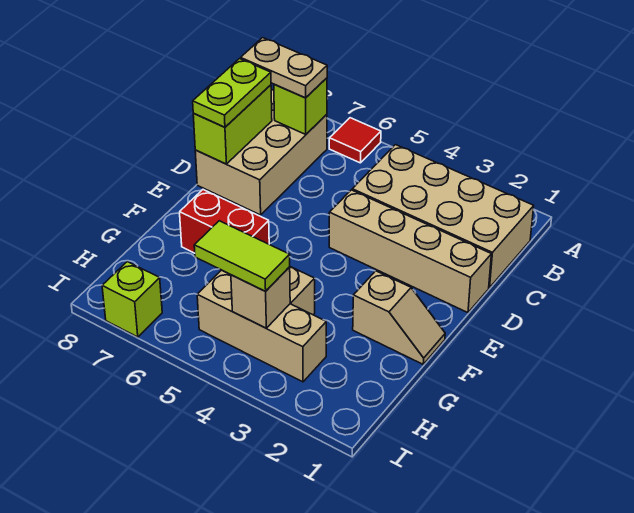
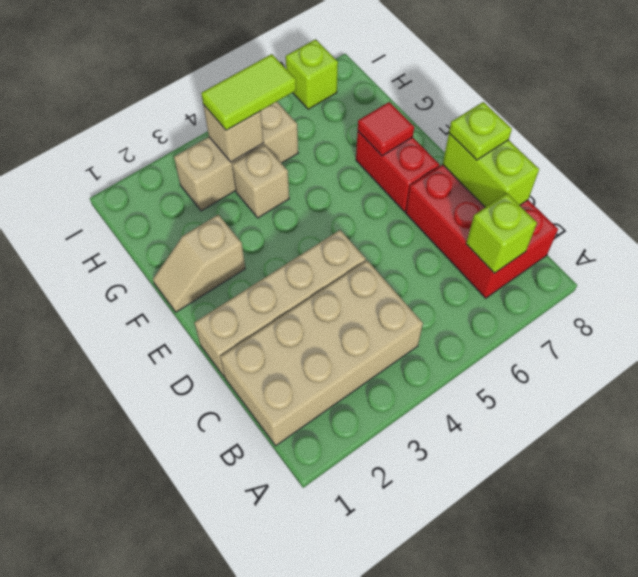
red tile A6 level 1 -> red tile F7 level 2
tan brick B7:D8 level 1 -> red brick B7:D8 level 1
tan plate B7:B8 level 3 -> none
lime plate C8:D8 level 3 -> lime plate D8 level 3
red brick F6:F7 level 1 -> red brick E7:F7 level 1

